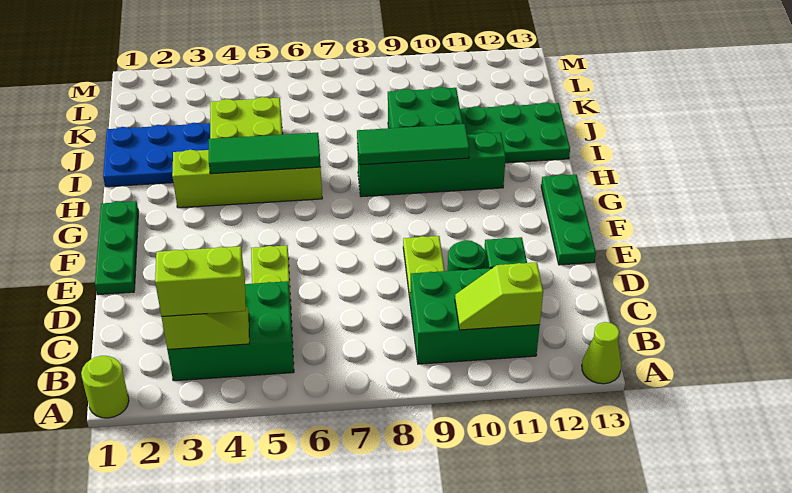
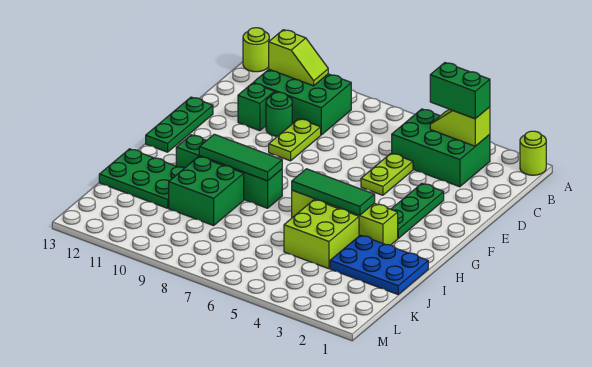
lime cone A13 level 1 -> lime round brick A13 level 1
lime brick B3:B4 level 3 -> green brick B3:B4 level 3
green plate E1:G1 level 1 -> green plate E3:G3 level 1

